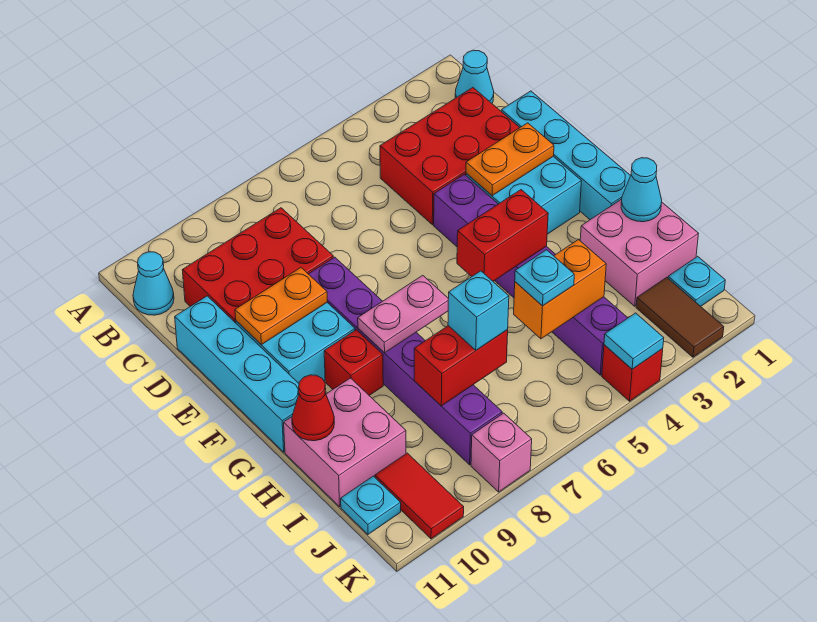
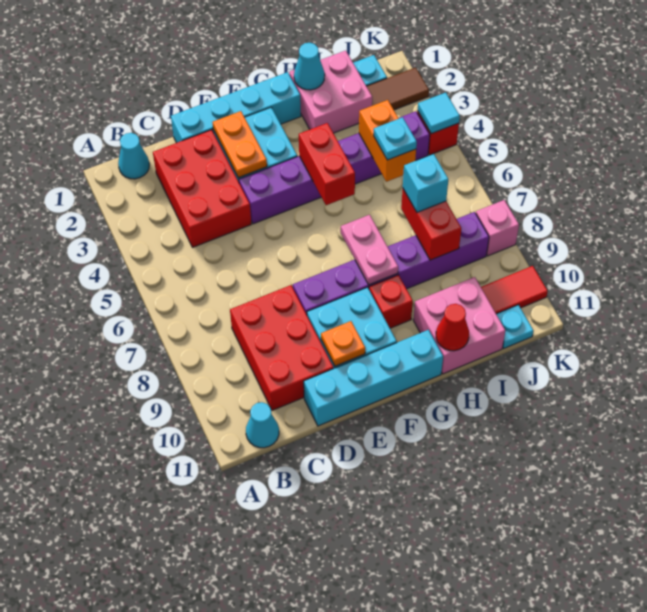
orange plate E9:E10 level 2 -> orange plate E10 level 2

